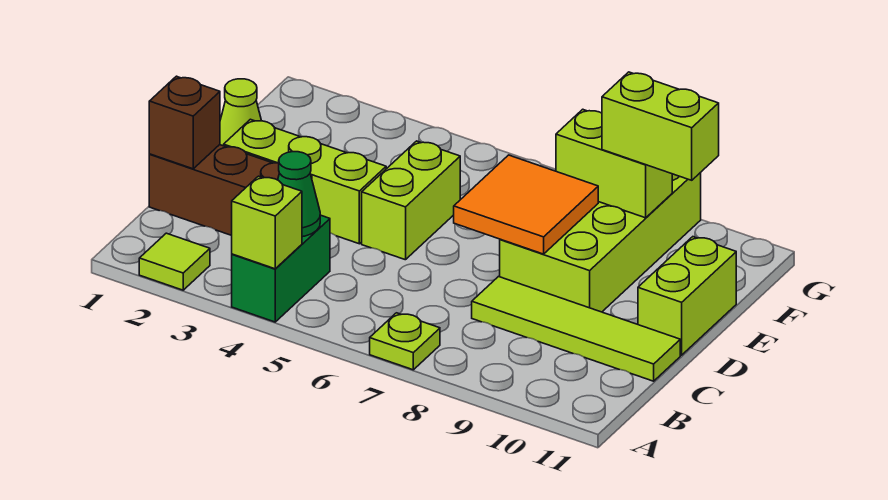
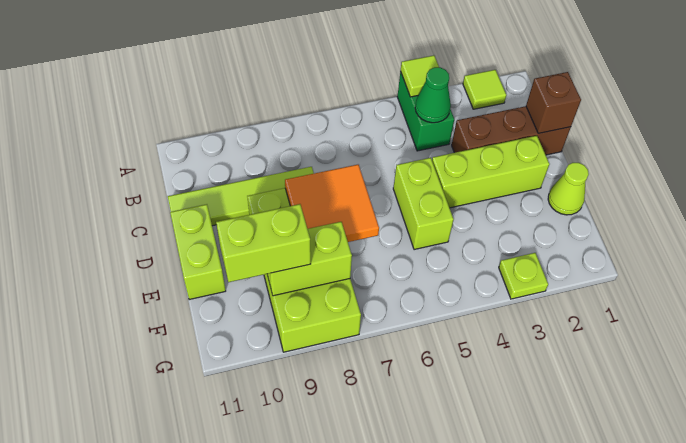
lime brick A4 level 2 -> lime tile A4 level 2
lime plate A7 level 1 -> lime plate G3 level 1

